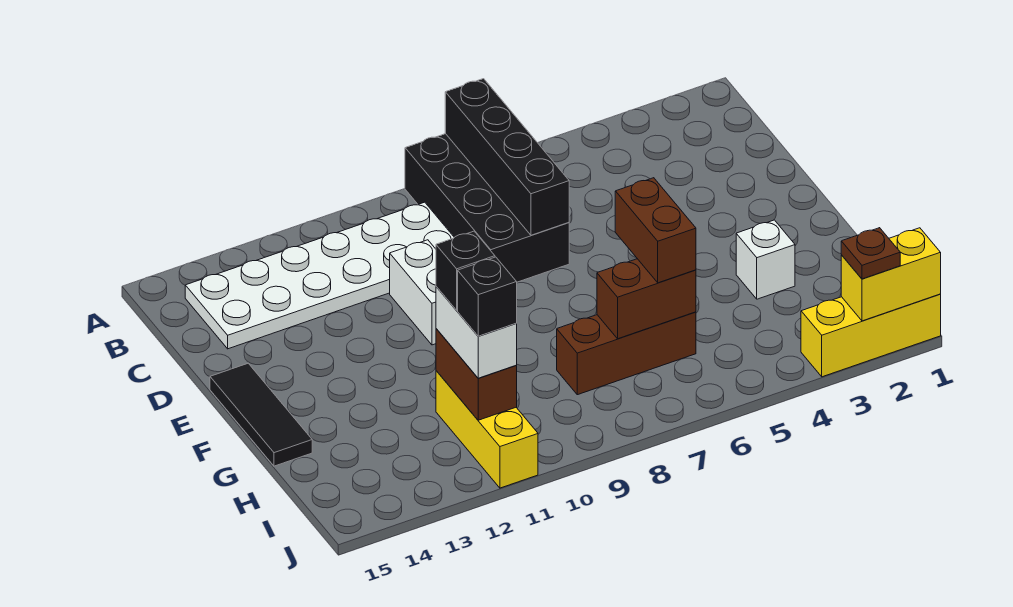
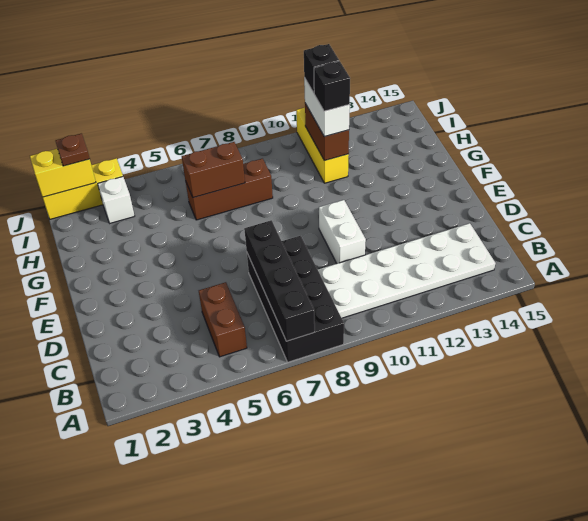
black tile E15:G15 level 1 -> none
white brick G3 level 1 -> white brick I3 level 1
brown brick G6:H6 level 3 -> brown brick B5:C5 level 1

